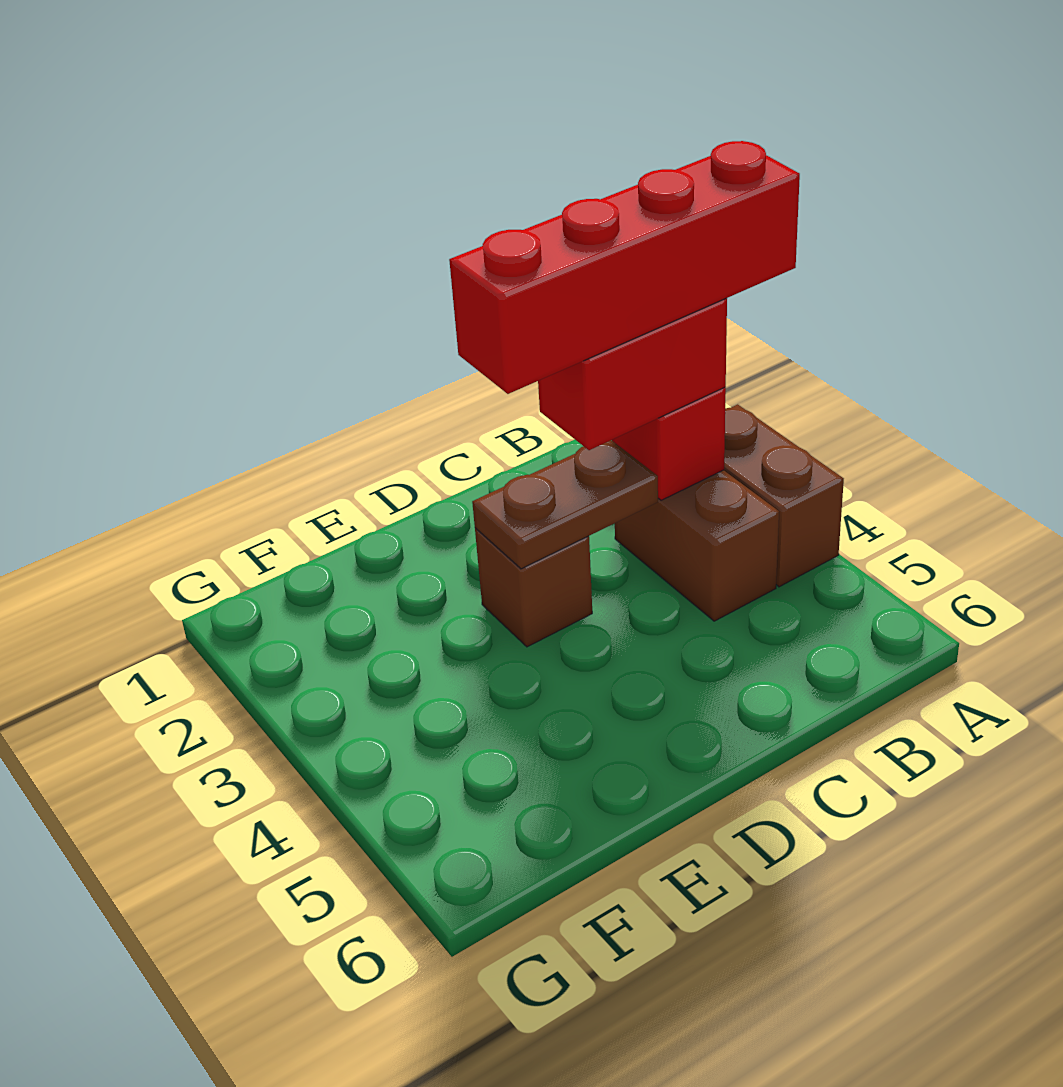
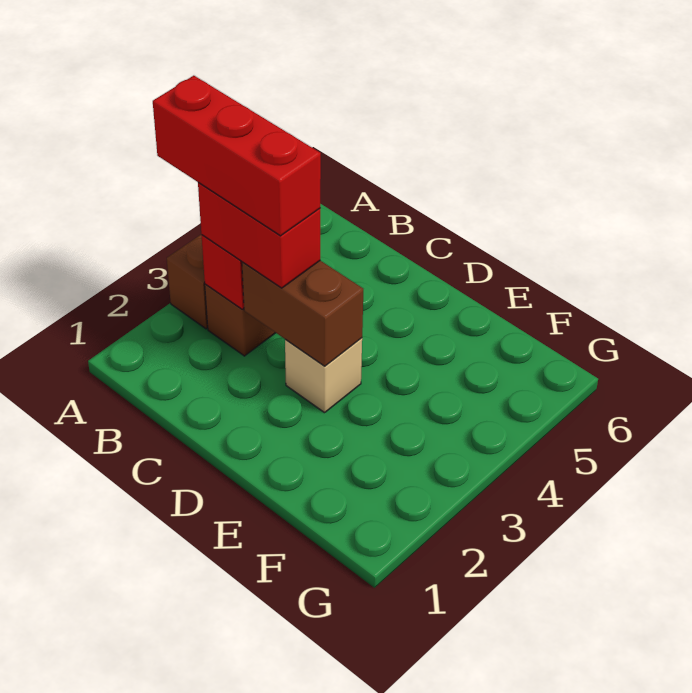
red brick A3:D3 level 4 -> red brick A3:C3 level 4
brown plate C3:D3 level 2 -> brown brick C3:D3 level 2
brown brick D3 level 1 -> tan brick D3 level 1

